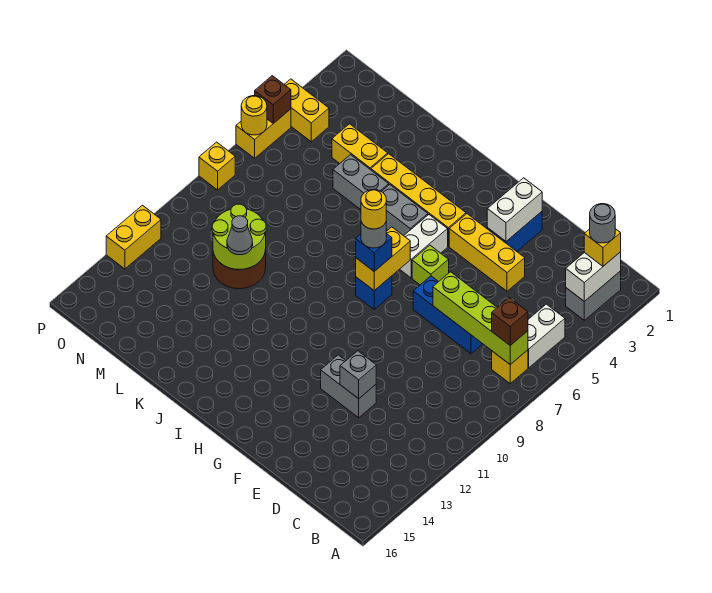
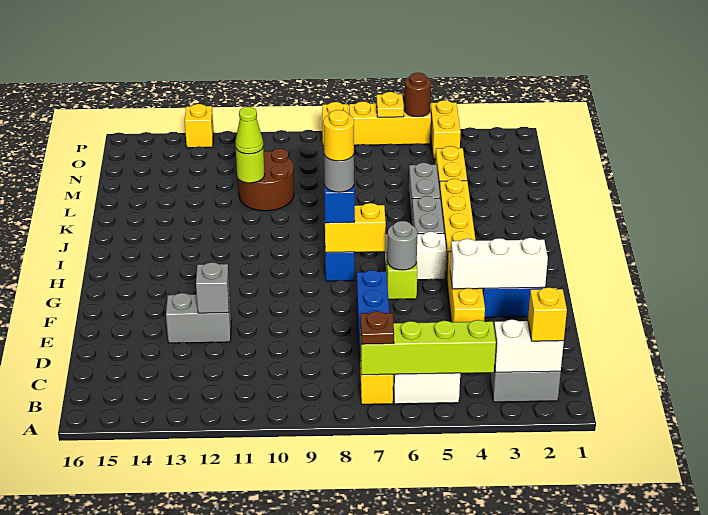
grey round brick B2 level 4 -> grey round brick G6 level 2
lime brick B7:E7 level 2 -> lime brick B4:B7 level 2
brown brick B7 level 3 -> brown plate B7 level 3
grey brick E12:F12 level 1 -> grey brick E12:E13 level 1
white brick F2:F3 level 2 -> white brick F2:F4 level 2
lime round brick L10:M11 level 2 -> lime round brick L11 level 2
grey cone L11 level 3 -> lime cone L11 level 3
yellow brick P5:P6 level 1 -> yellow brick P5:P7 level 1
brown brick P5 level 2 -> brown round brick P5 level 2
yellow round brick P6 level 2 -> yellow plate P6 level 2
yellow brick P12:P13 level 1 -> yellow brick P13 level 1

